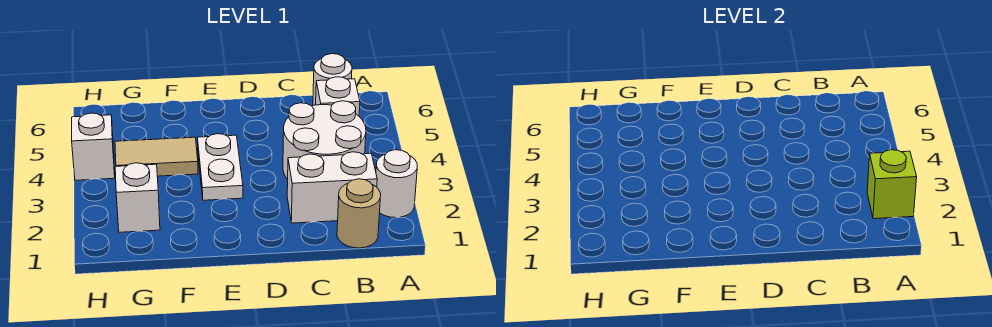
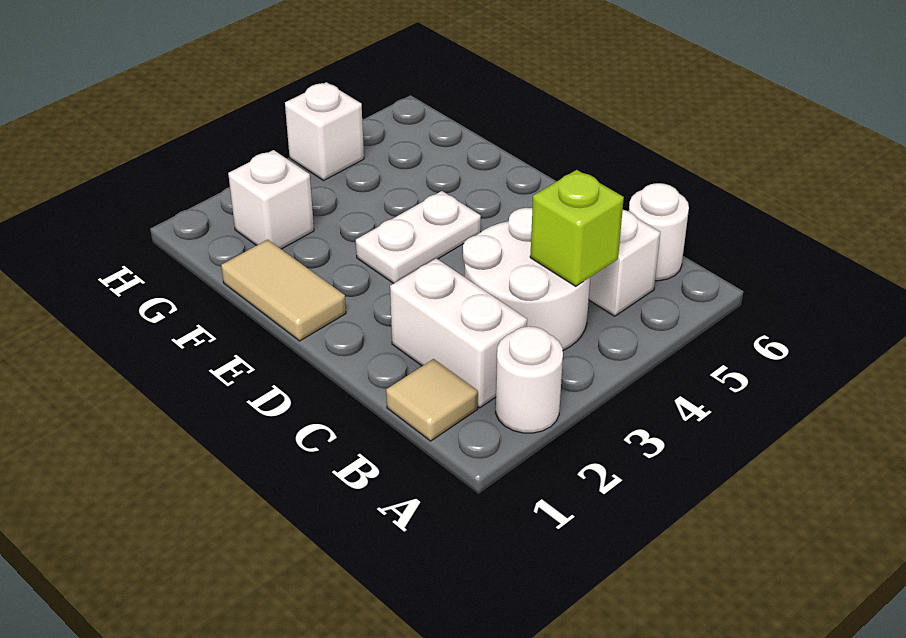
lime brick A2 level 2 -> lime brick B4 level 2
tan round brick B1 level 1 -> tan tile B1 level 1
tan tile F4:G4 level 1 -> tan tile E1:F1 level 1

